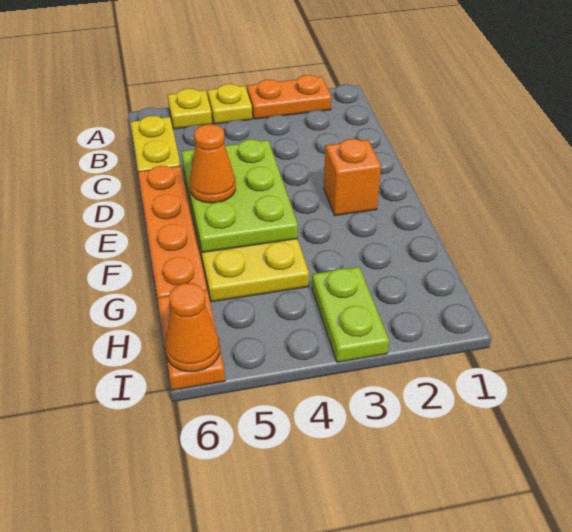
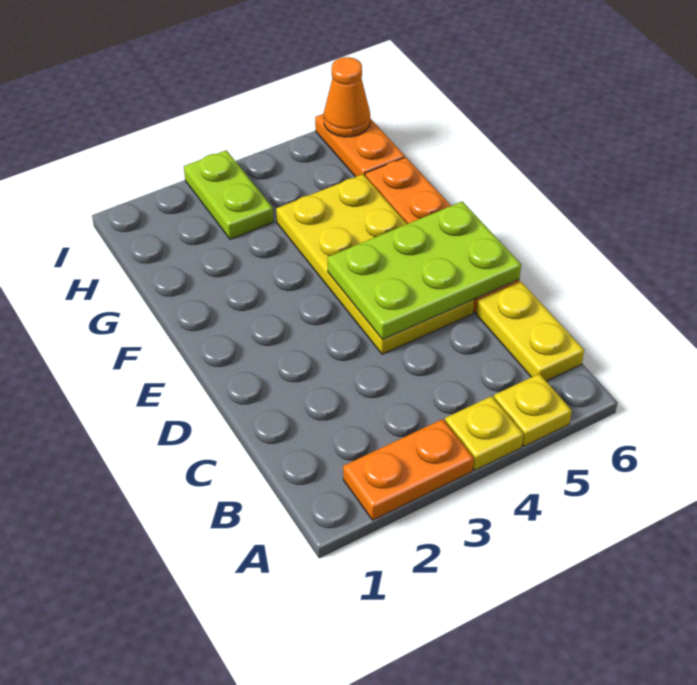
lime plate D4:F5 level 2 -> lime plate D4:E6 level 2
orange brick E2 level 1 -> none
orange cone E5 level 3 -> none

